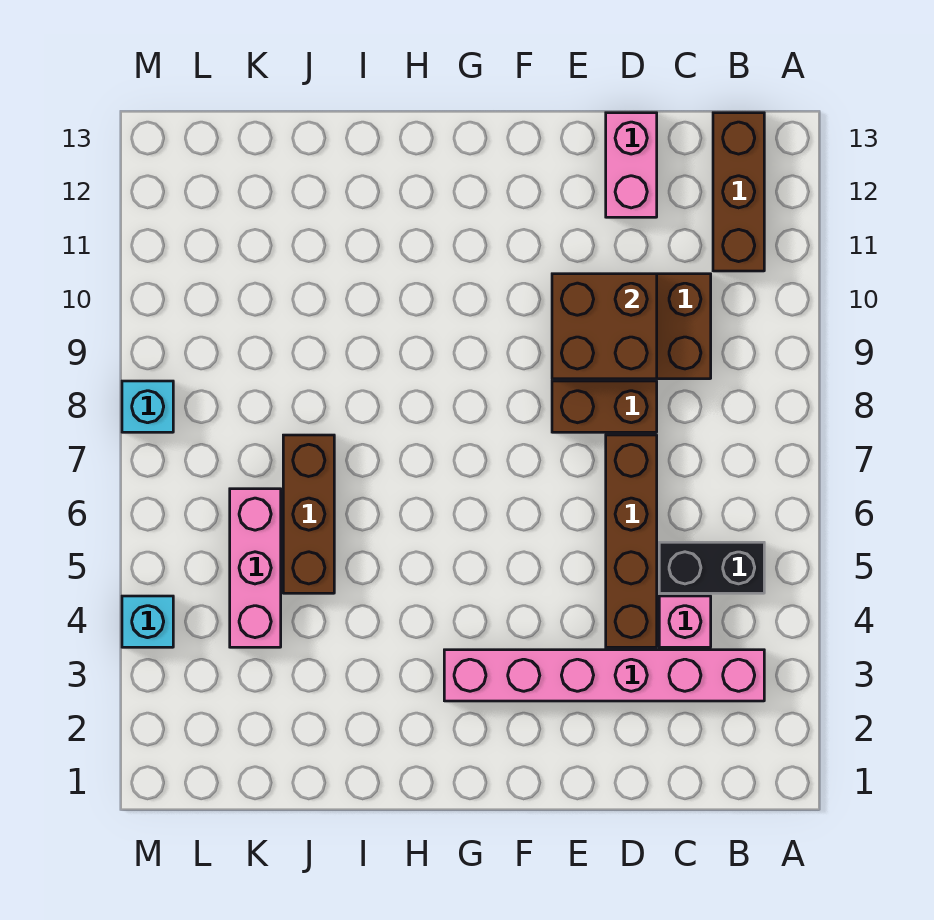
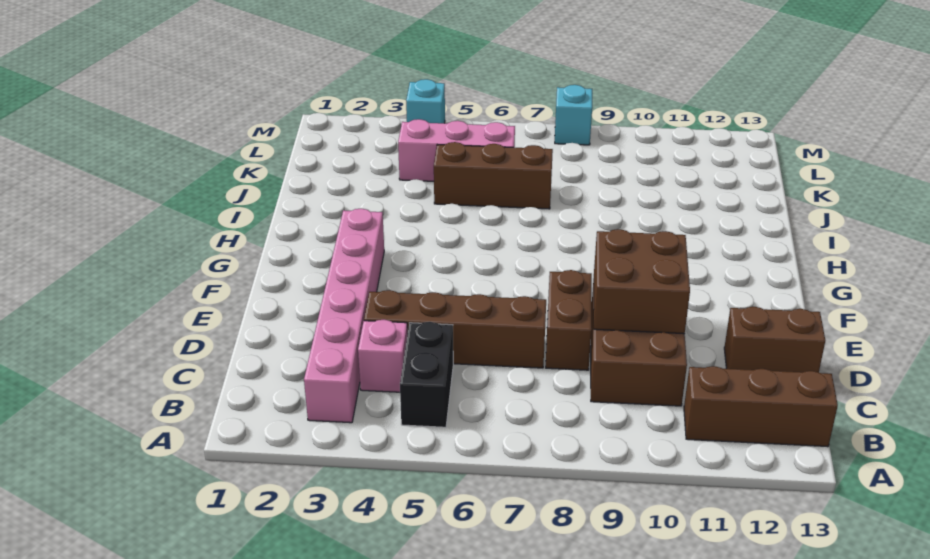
pink brick D12:D13 level 1 -> brown brick D12:D13 level 1

